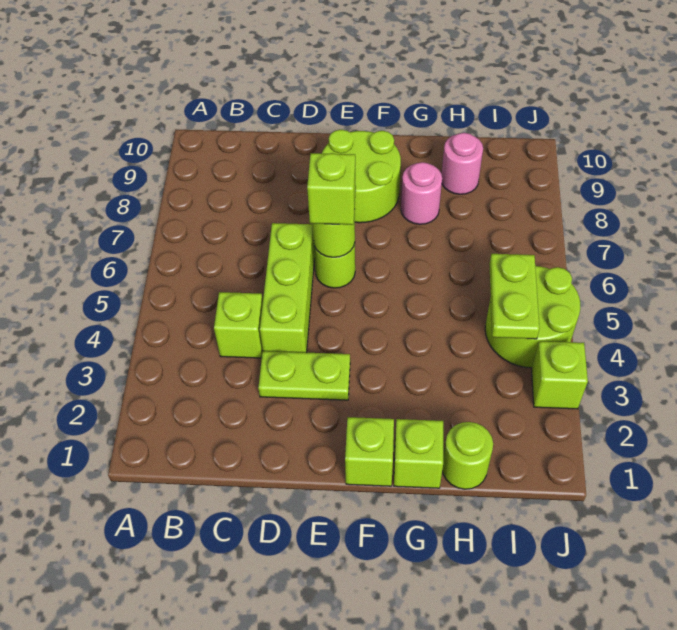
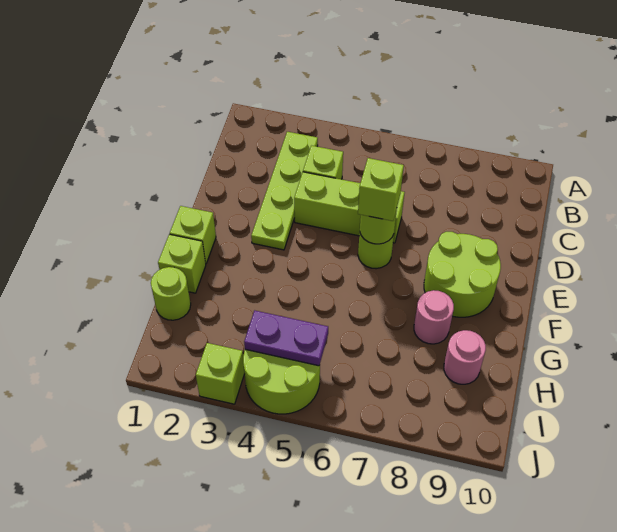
lime plate D3:E3 level 1 -> lime plate B3:E3 level 1
lime plate I4:I5 level 2 -> purple plate I4:I5 level 2

